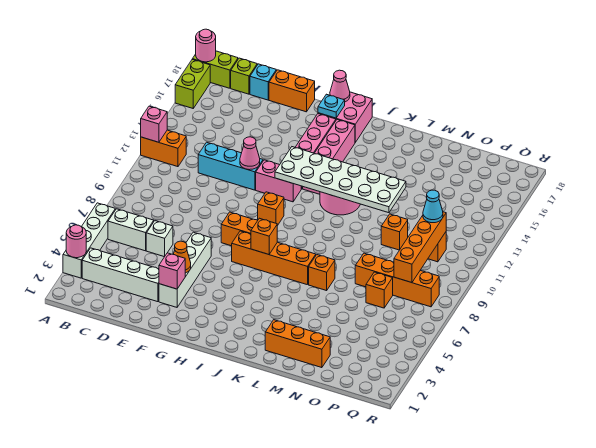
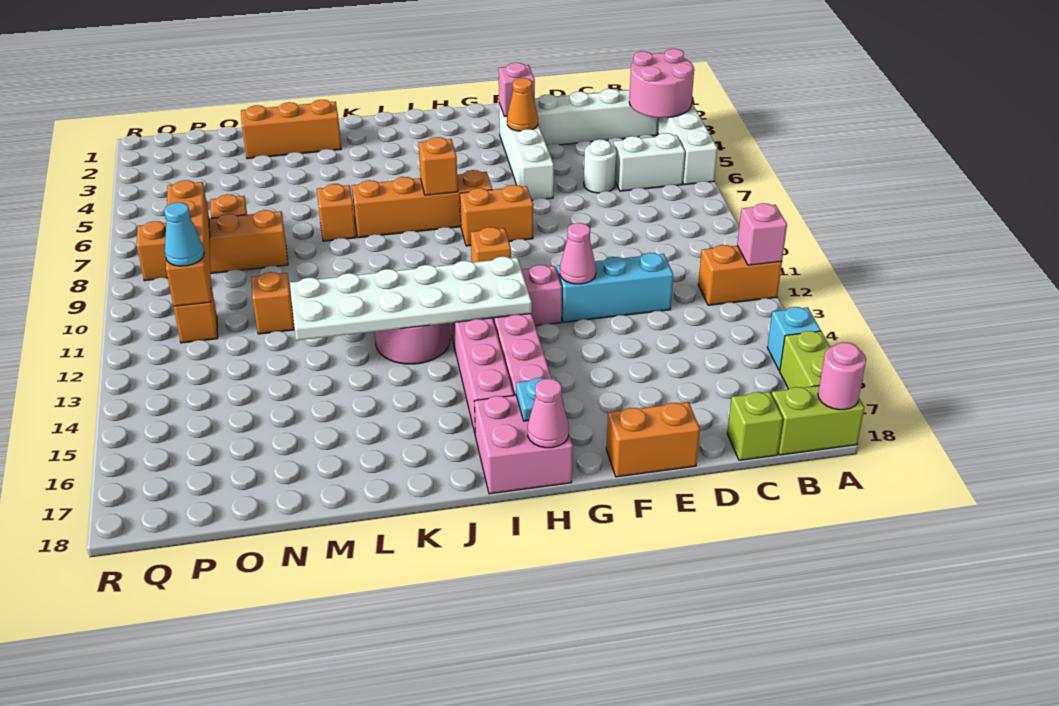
pink round brick A3 level 2 -> pink round brick A3:B4 level 2
white brick D6 level 1 -> white round brick D6 level 1
cyan brick D18 level 1 -> cyan brick A15 level 1

